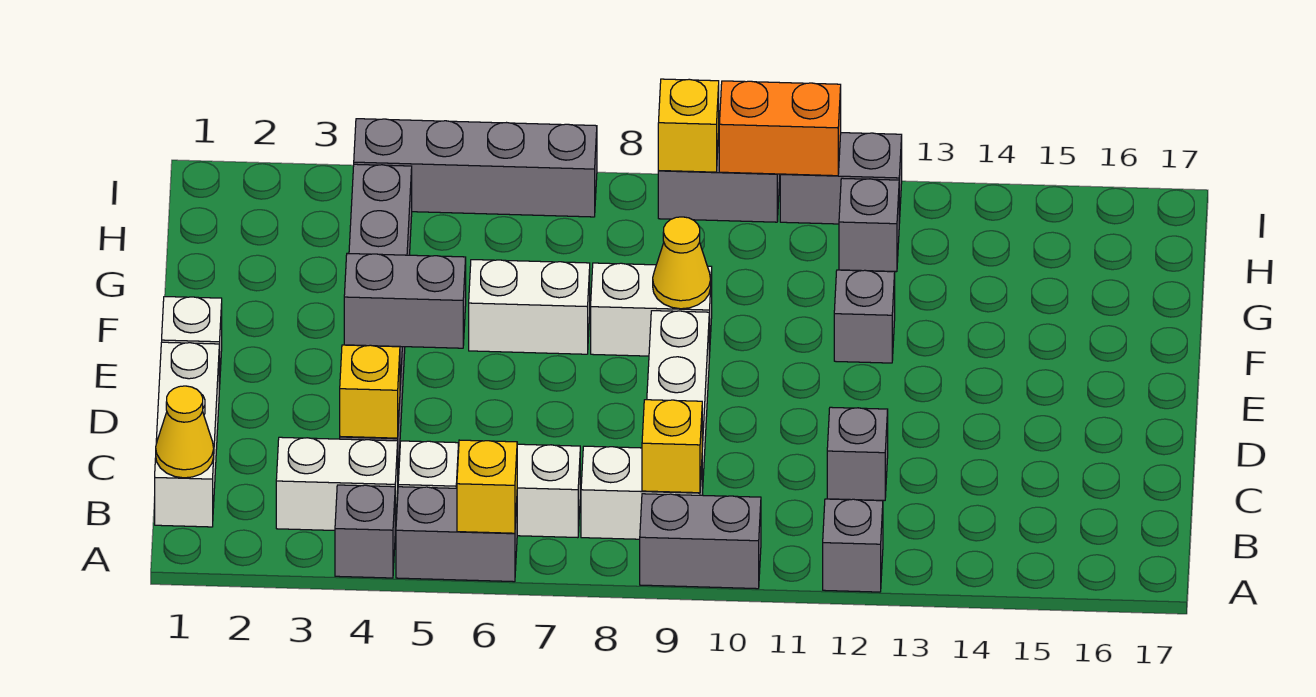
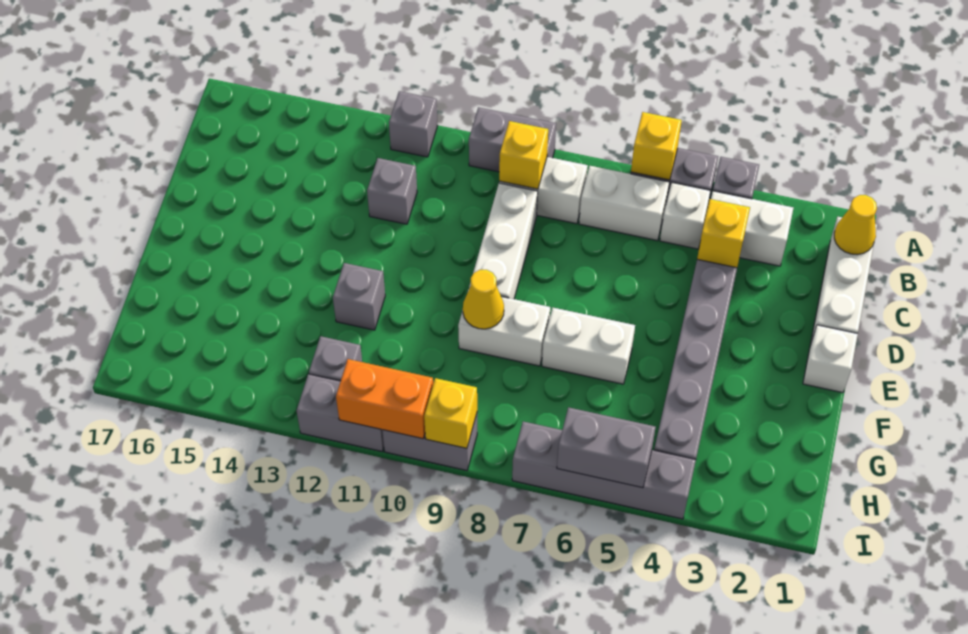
grey brick E4:E5 level 2 -> grey brick I5:I6 level 2

